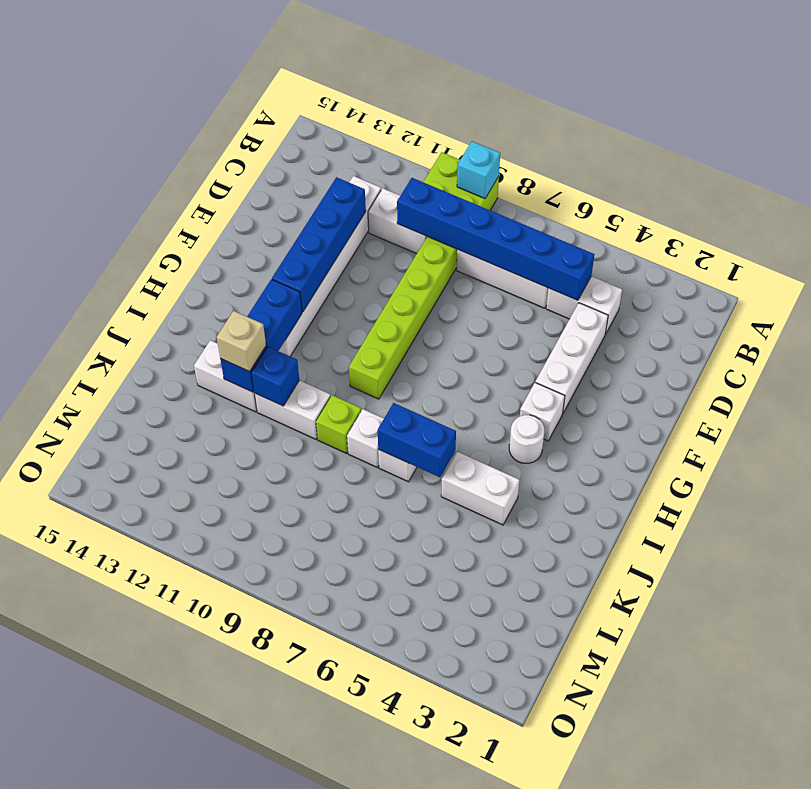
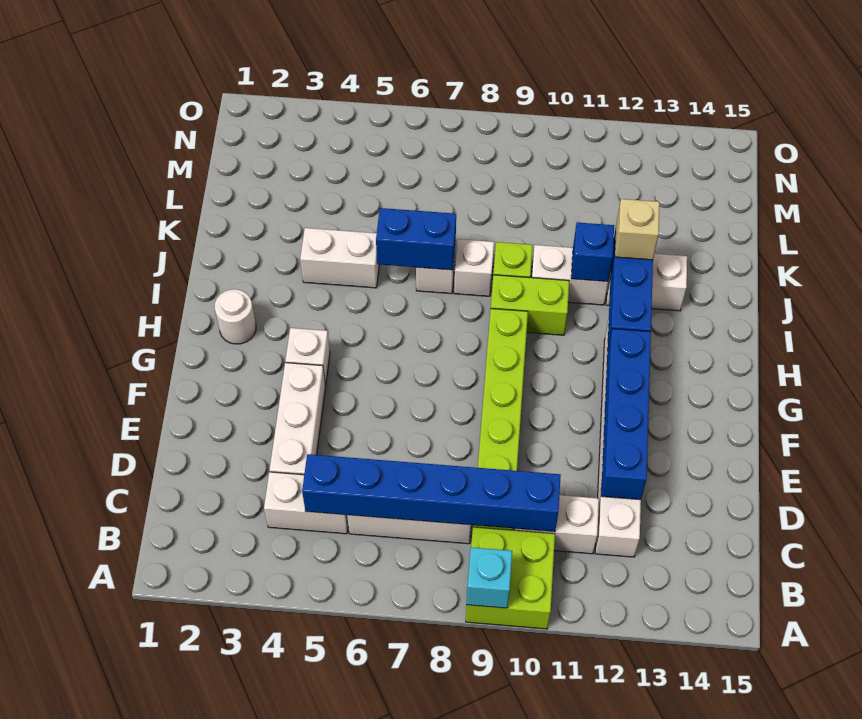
white round brick H4 level 1 -> white round brick H2 level 1
none -> lime brick I9:I10 level 1

